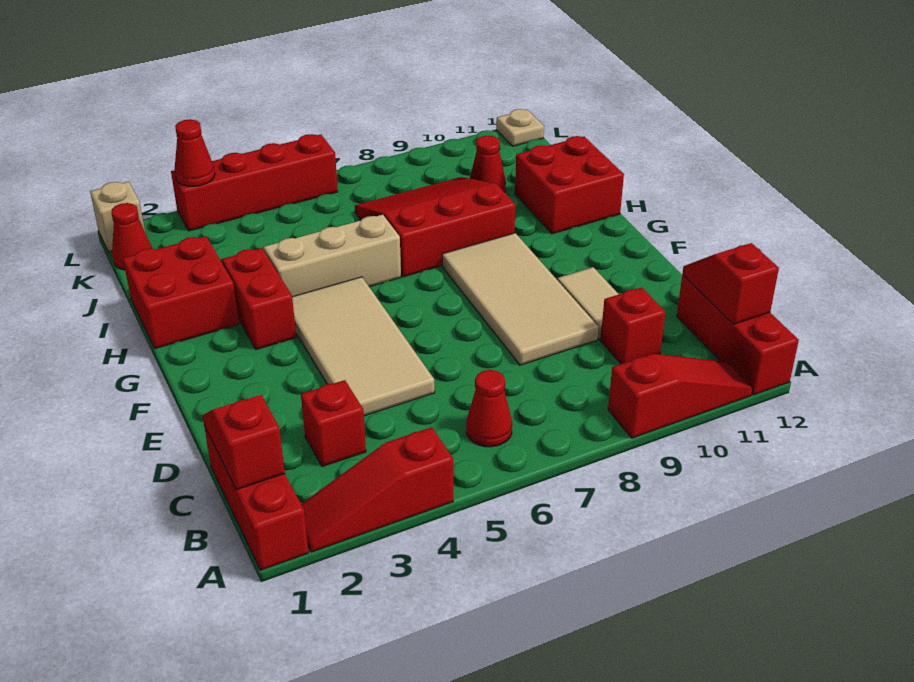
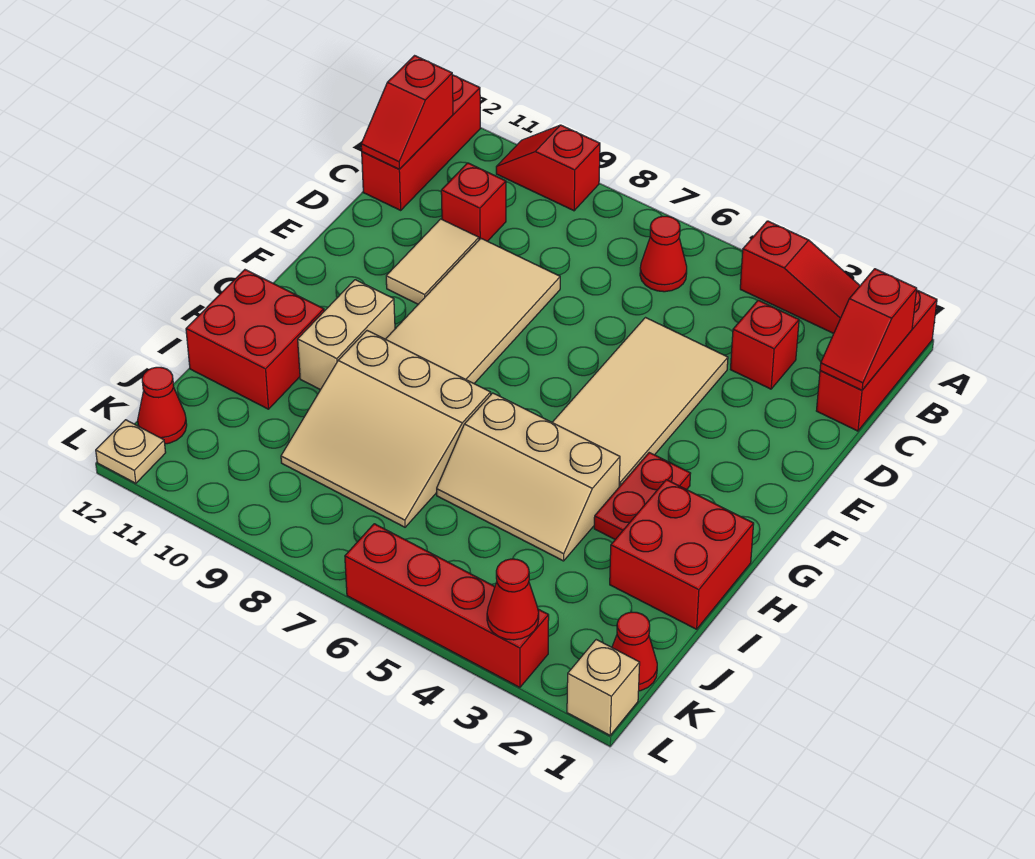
red slope A9:A11 level 1 top 9 -> red slope A9:A10 level 1 top 9
red brick G3:H3 level 1 -> red plate G3:H3 level 1
none -> tan brick G10:H10 level 1
red slope H7:J9 level 1 top H -> tan slope H7:J9 level 1 top H
red cone J10 level 1 -> red cone K12 level 1

